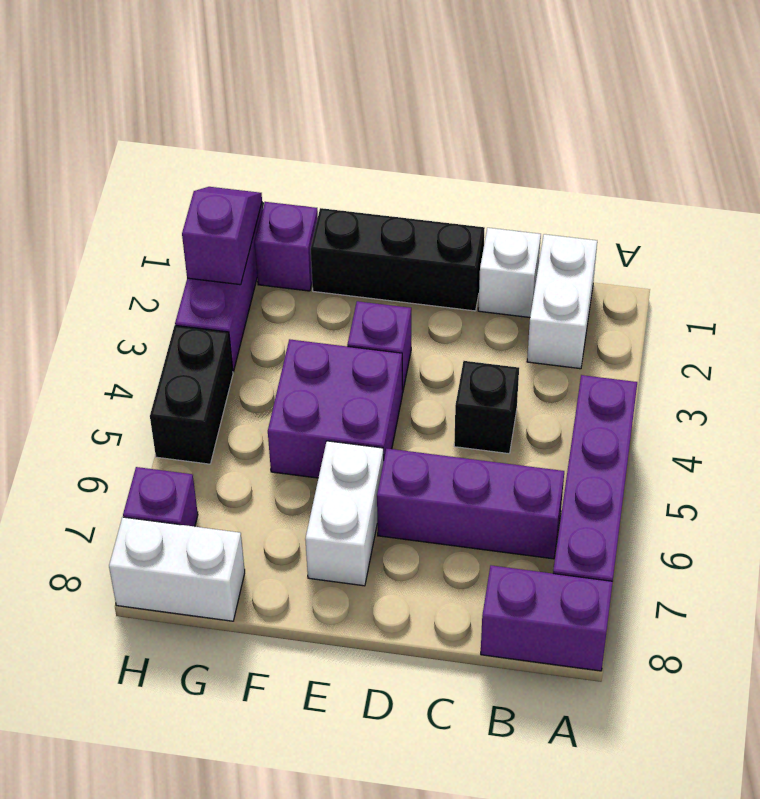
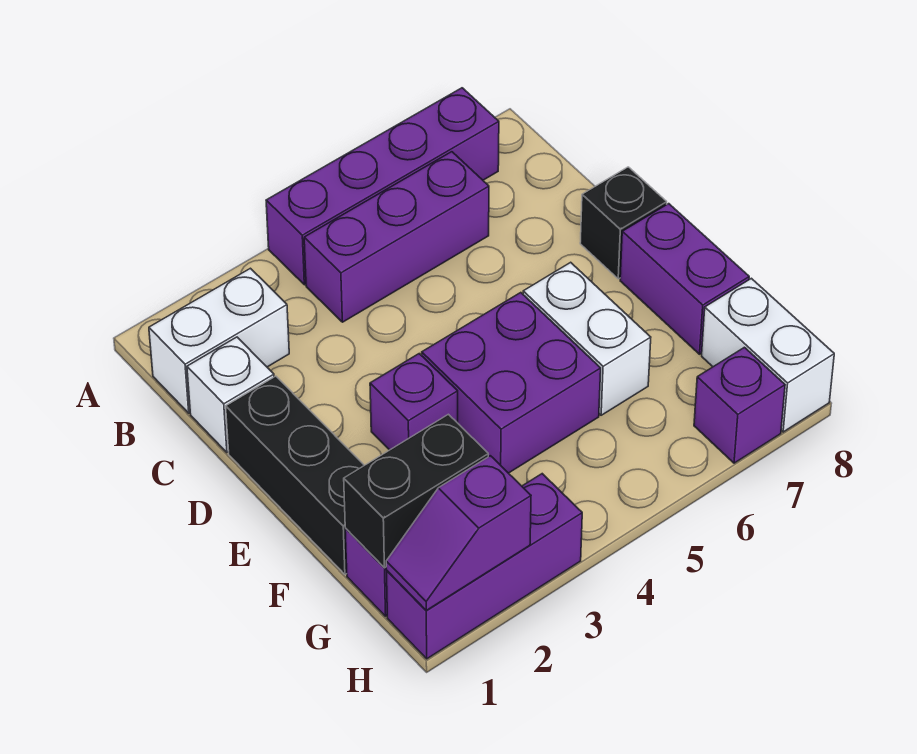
purple brick A8:B8 level 1 -> purple brick E8:F8 level 1
purple brick B6:D6 level 1 -> purple brick B4:B6 level 1
black brick C4 level 1 -> black brick D8 level 1
white brick E6:E7 level 1 -> white brick E6:F6 level 1
black brick H4:H5 level 1 -> black brick G1:G2 level 2

